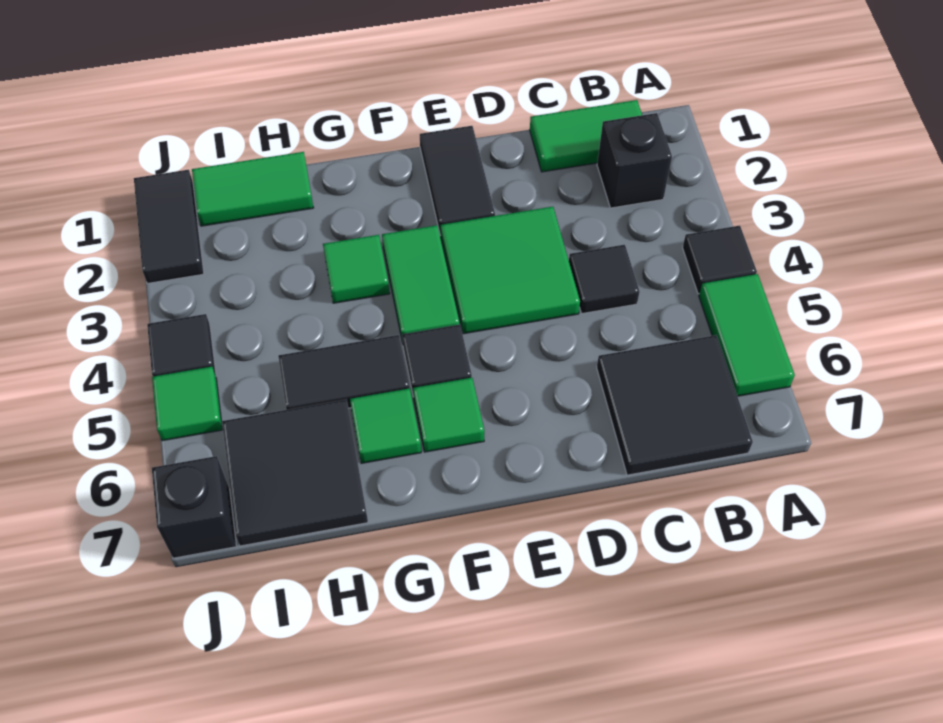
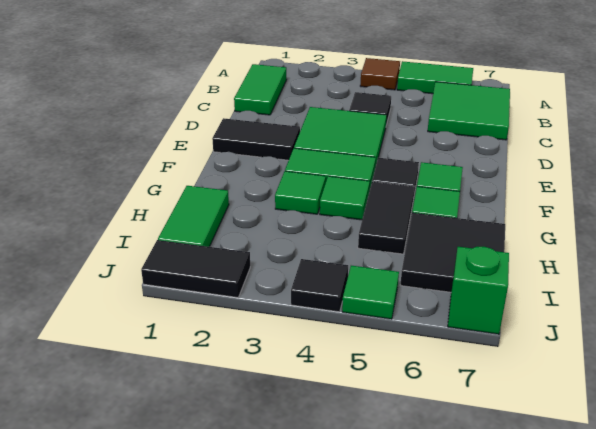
black tile A4 level 1 -> brown tile A4 level 1
black brick B2 level 1 -> none
black tile B6:C7 level 1 -> green tile B6:C7 level 1
none -> green tile G4 level 1
black brick J7 level 1 -> green brick J7 level 1

